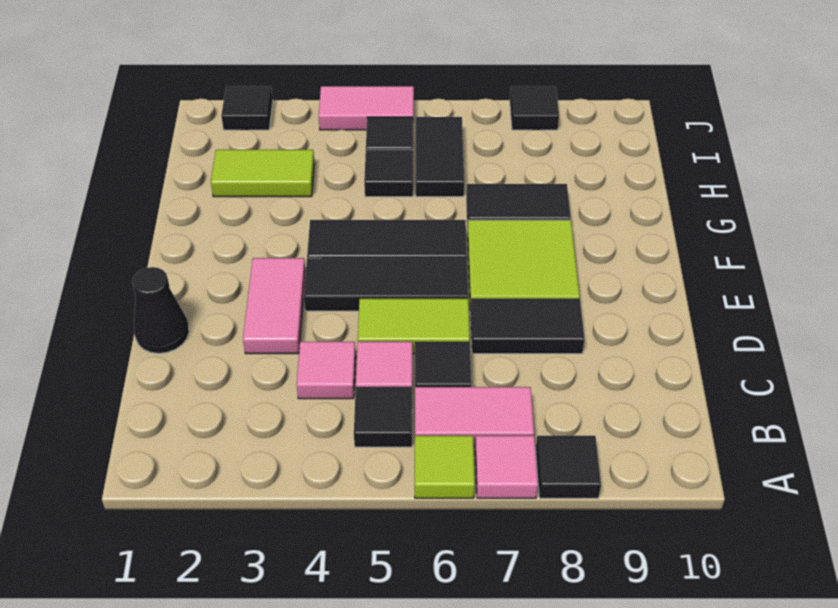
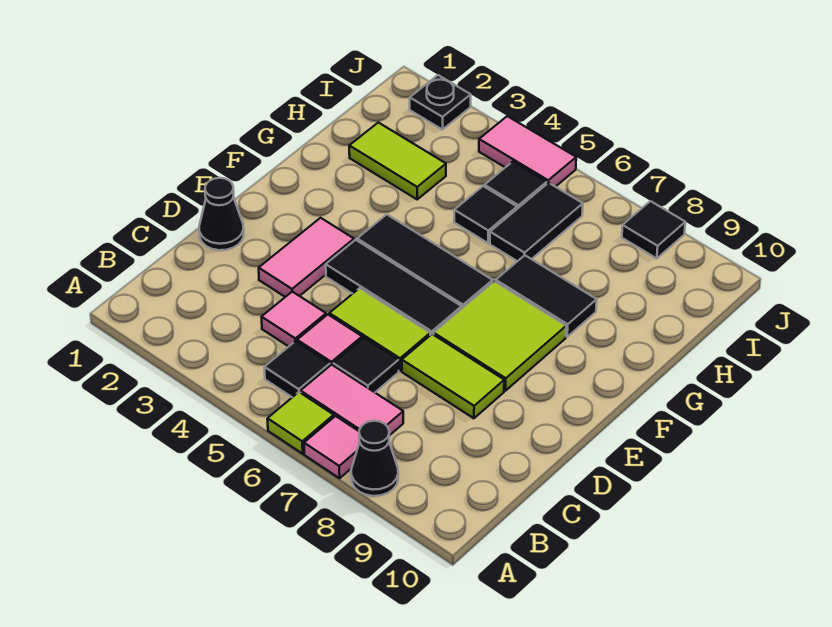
black tile A8 level 1 -> black cone A8 level 1
black tile D7:D8 level 1 -> lime tile D7:D8 level 1
black tile J2 level 1 -> black plate J2 level 1

